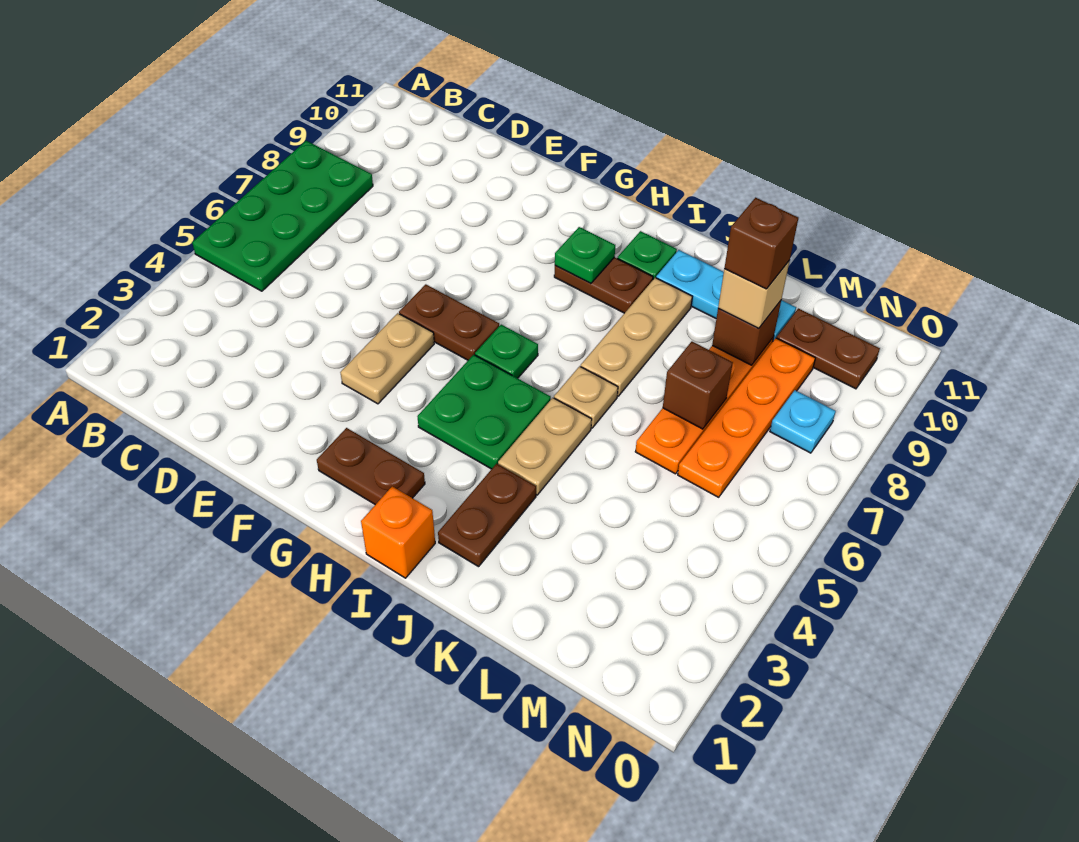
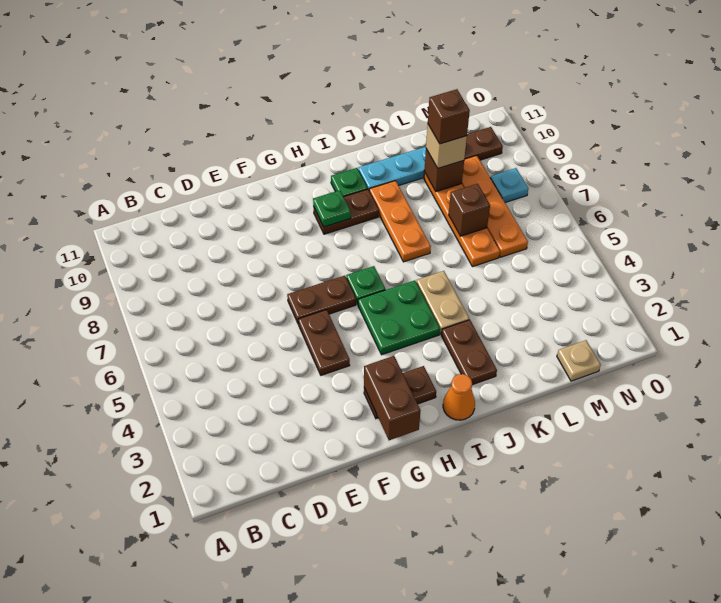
green plate A5:B8 level 1 -> none
tan plate F4:F5 level 1 -> brown plate F4:F5 level 1
none -> brown brick G1:G2 level 2
orange brick I1 level 1 -> orange cone I1 level 1
tan plate J6 level 1 -> tan plate M1 level 1
tan plate J7:J9 level 1 -> orange plate J7:J9 level 1

